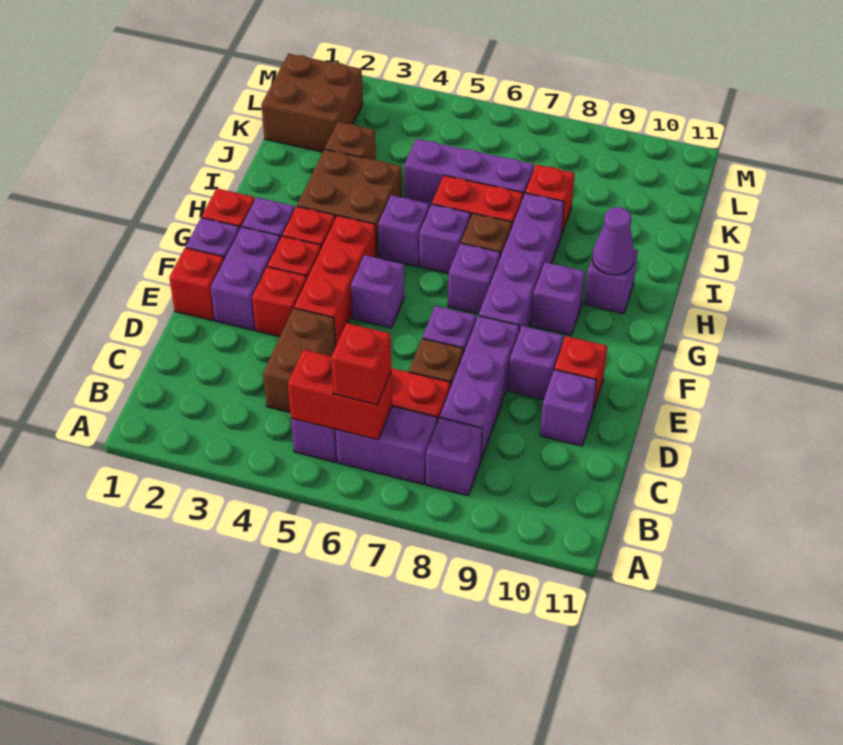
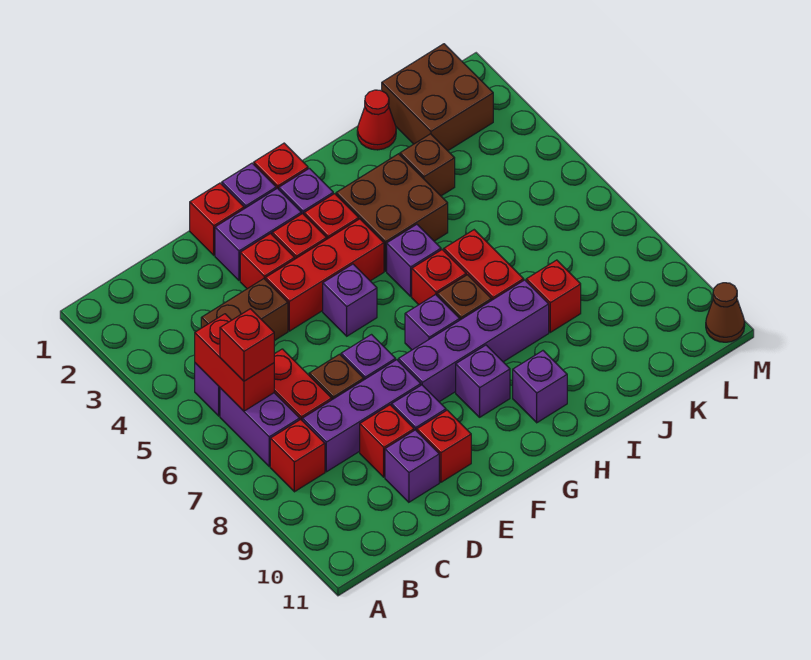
purple brick B8 level 1 -> red brick B8 level 1
none -> red brick D9 level 1
purple brick H6 level 1 -> red brick H6 level 1
purple cone H10 level 2 -> none
none -> red cone J1 level 1
purple brick J5:J7 level 1 -> none
none -> brown cone M11 level 1

